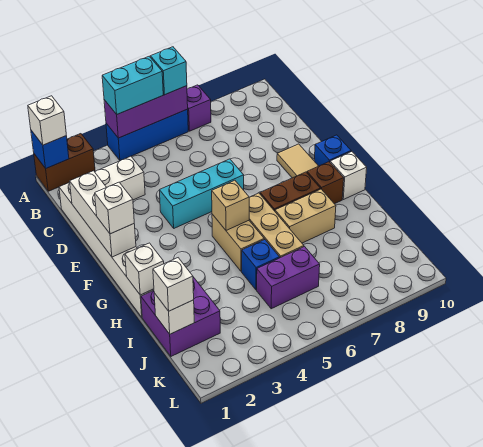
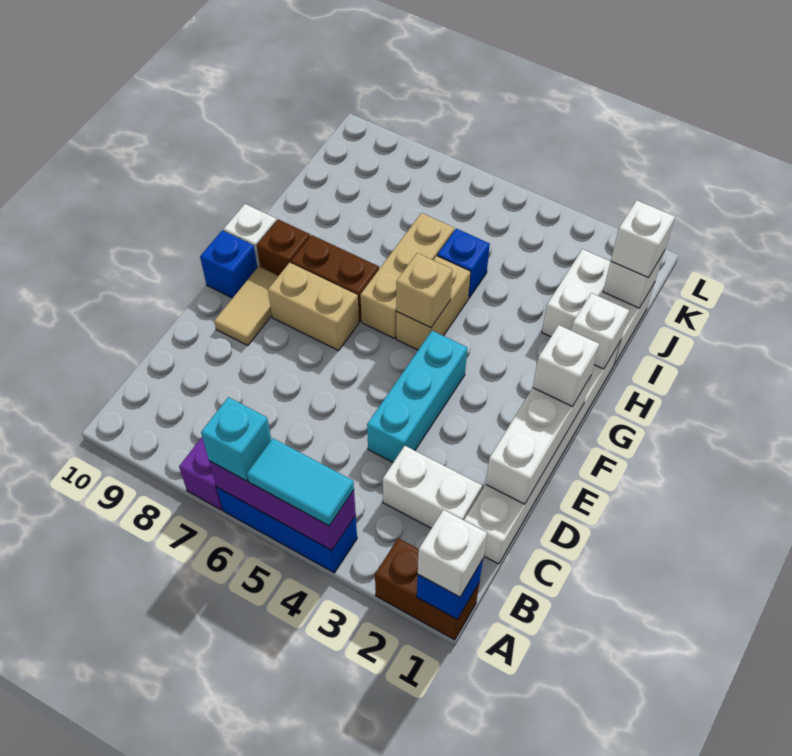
cyan brick A4:A5 level 3 -> cyan tile A4:A5 level 3
cyan brick E4:E6 level 1 -> cyan brick D4:F4 level 1
tan brick H7:H8 level 1 -> tan brick F7:F8 level 1
purple brick I1:J2 level 1 -> white brick I1:J2 level 1
purple brick J5:J6 level 1 -> none

